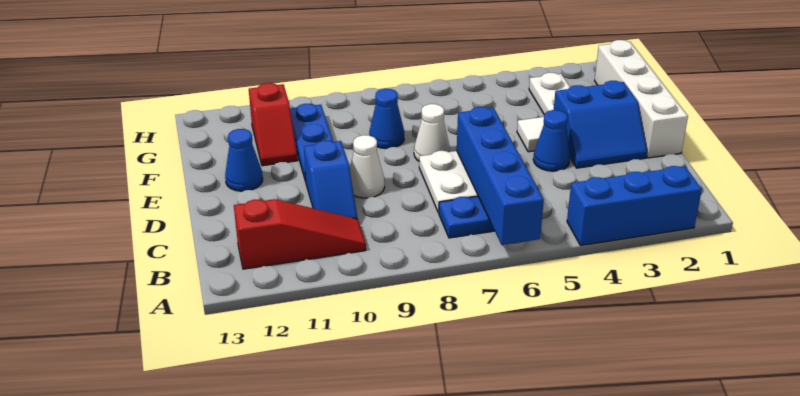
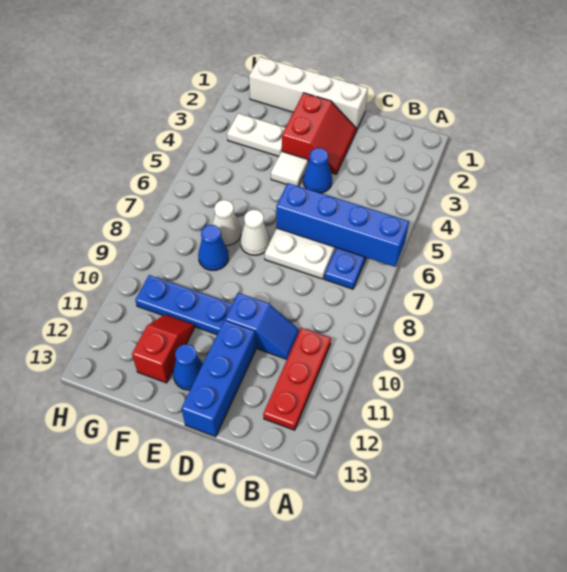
blue brick A2:A4 level 1 -> blue brick D11:D13 level 1
red slope B10:B12 level 1 top 12 -> red plate B10:B12 level 1
blue slope D2:E3 level 1 top E -> red slope D2:E3 level 1 top E
white cone D9 level 1 -> white cone F7 level 1
red slope F11:G11 level 1 top G -> red slope F11:F12 level 1 top 12

